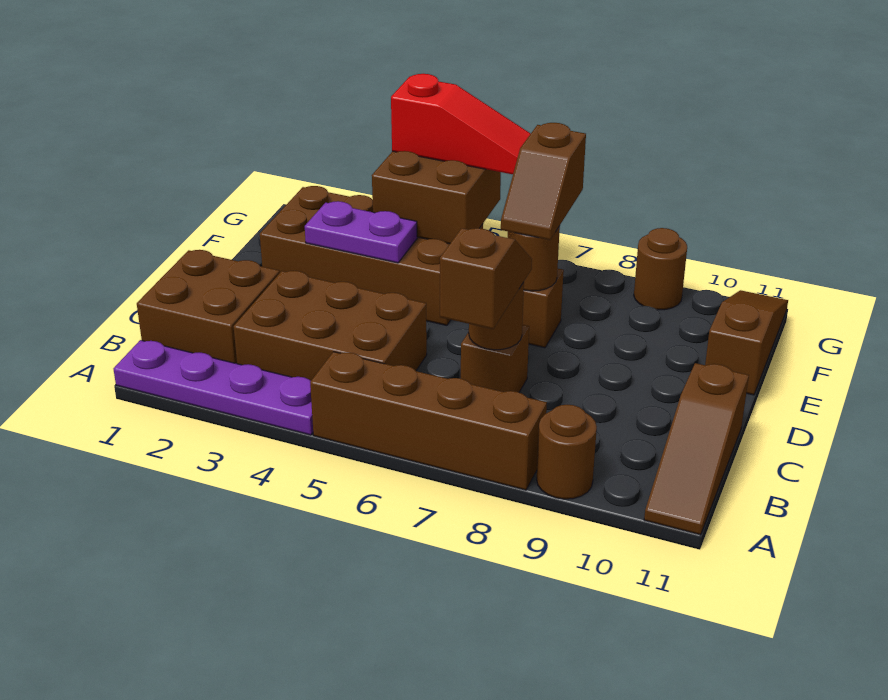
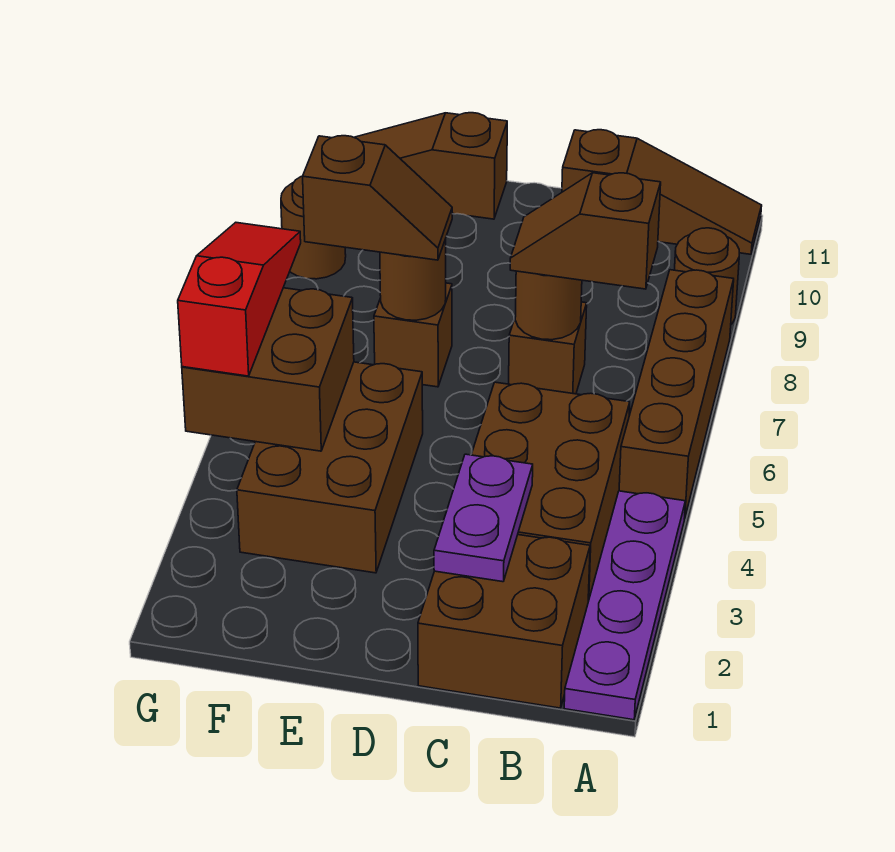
brown brick E2:F5 level 1 -> brown brick E3:F5 level 1
purple plate E3:E4 level 2 -> purple plate C2:C3 level 2

